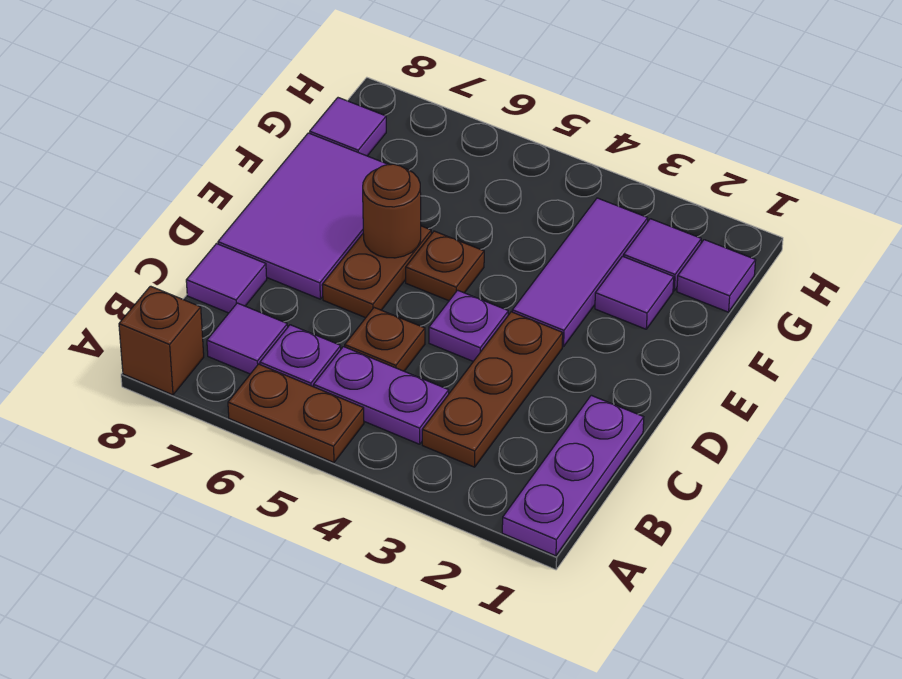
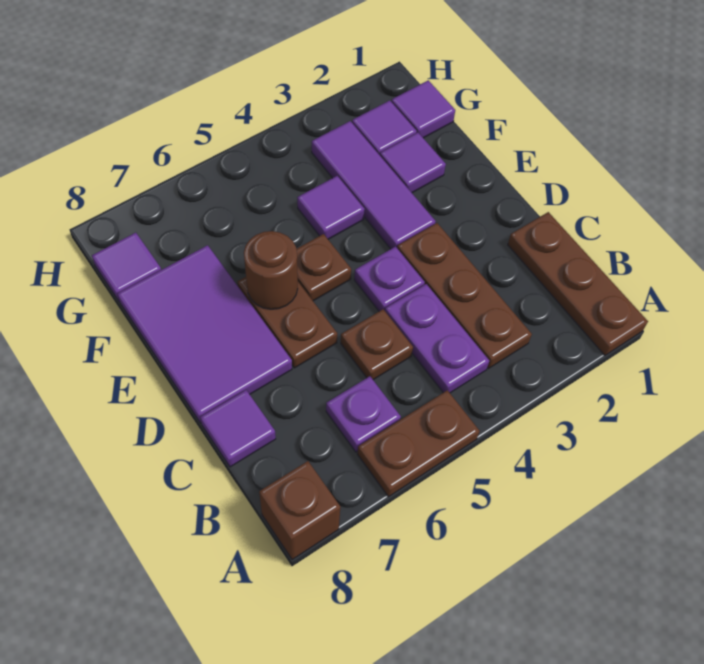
purple plate A1:C1 level 1 -> brown plate A1:C1 level 1
purple plate B4:B5 level 1 -> purple plate B4:C4 level 1
purple tile B7 level 1 -> purple tile F4 level 1

